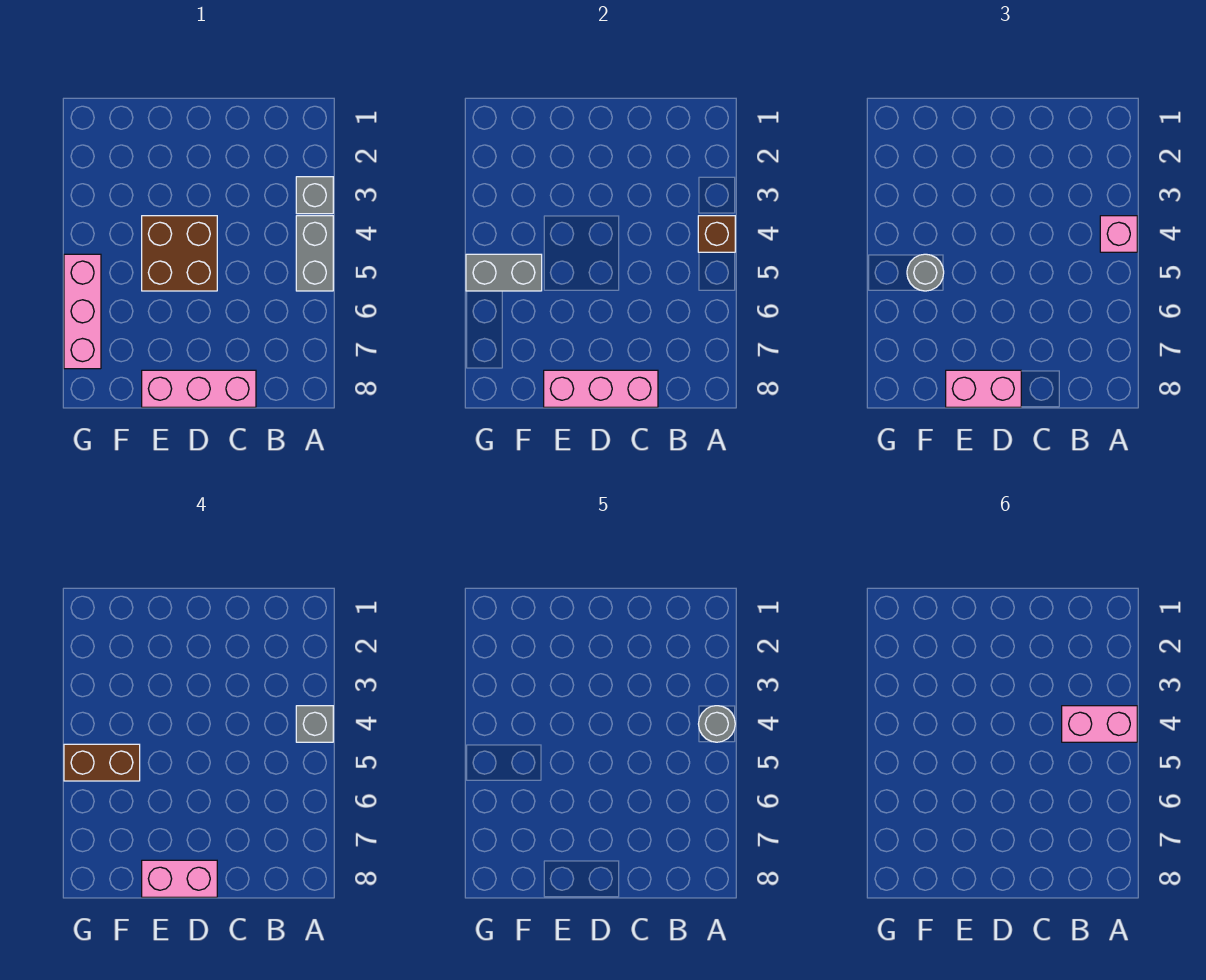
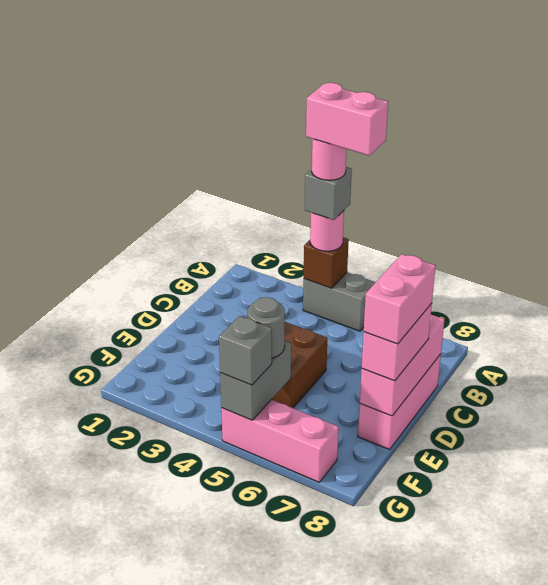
grey brick A3 level 1 -> grey brick G5 level 3
pink brick A4 level 3 -> pink round brick A4 level 3
grey round brick A4 level 5 -> pink round brick A4 level 5
pink brick A4:B4 level 6 -> pink brick A4:A5 level 6
brown brick F5:G5 level 4 -> none

